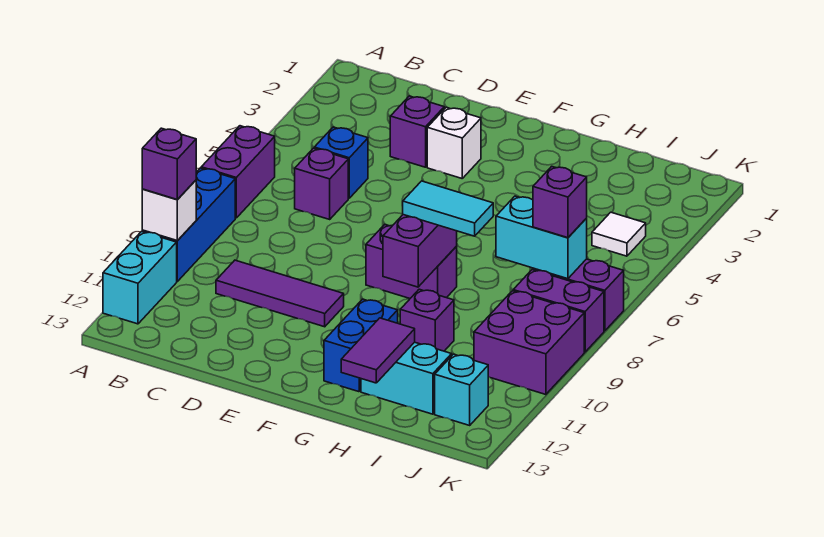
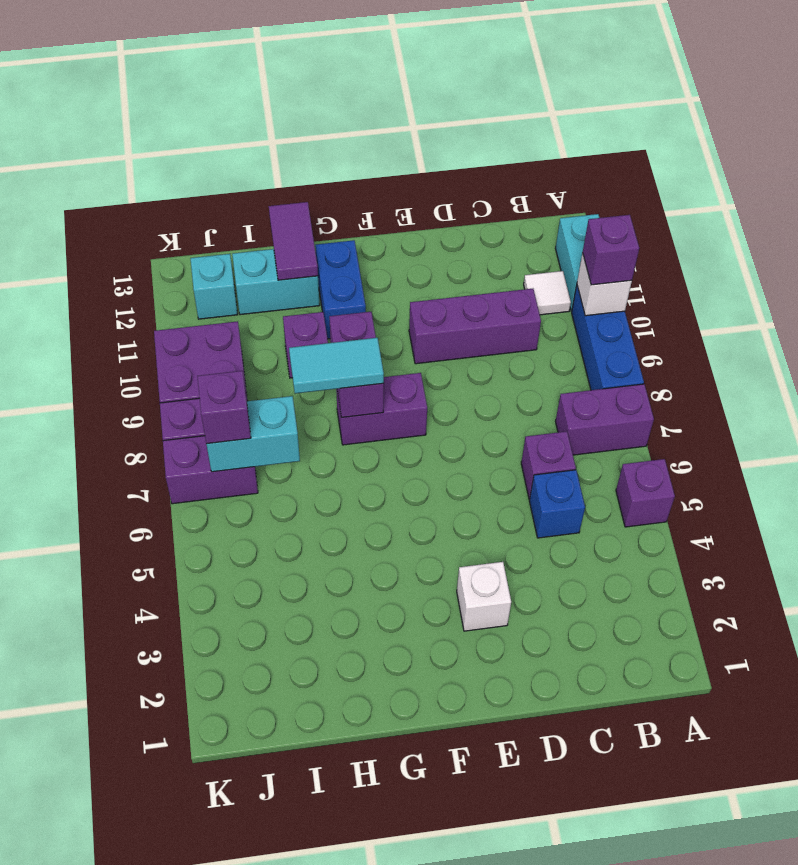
purple brick A6:A7 level 1 -> purple brick A7:B7 level 1
purple tile C10:E10 level 1 -> purple brick C10:E10 level 1
purple brick D3 level 1 -> purple brick A5 level 1
white tile J4 level 1 -> white tile B11 level 1

